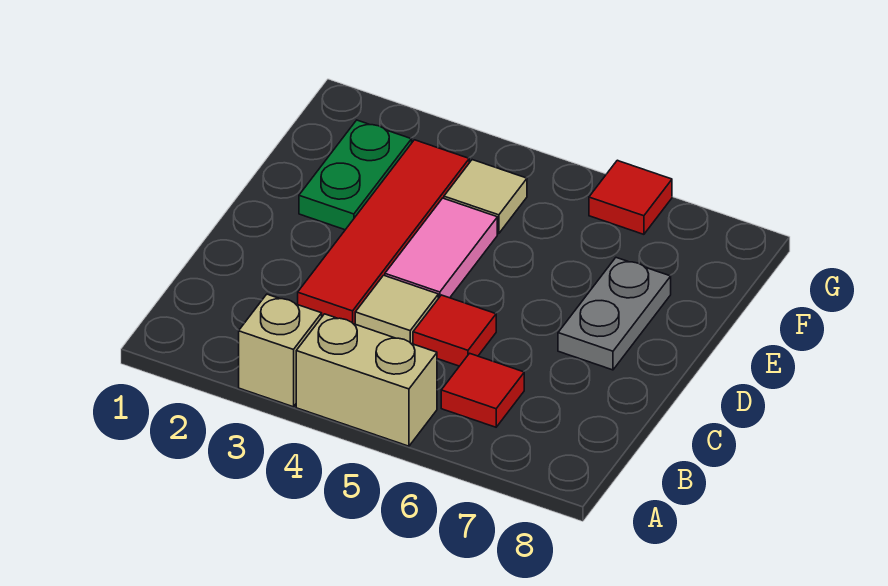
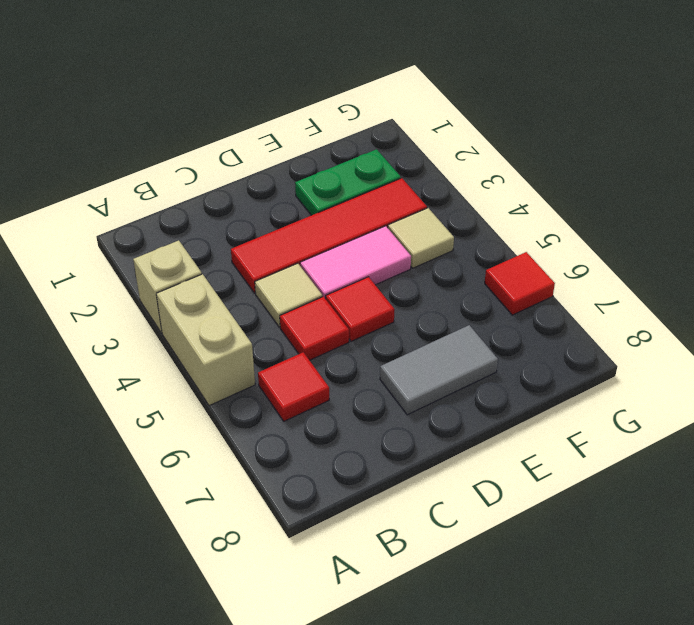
none -> red tile D5 level 1
grey plate D7:E7 level 1 -> grey tile D7:E7 level 1

